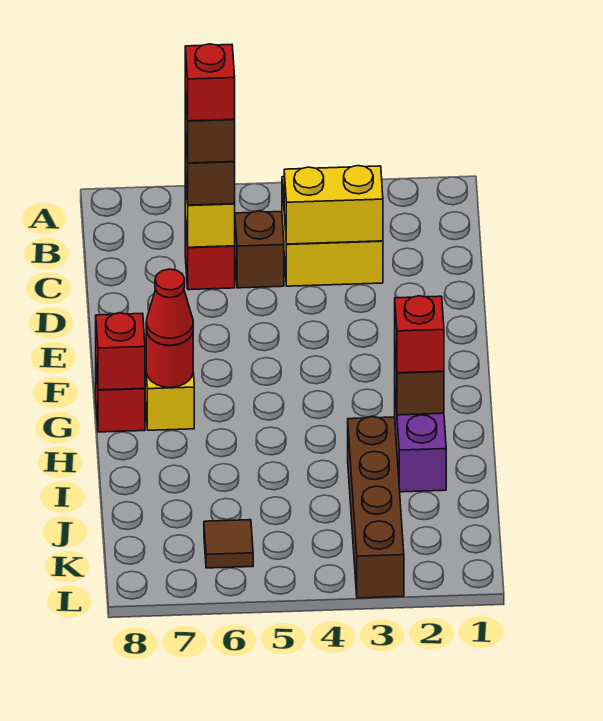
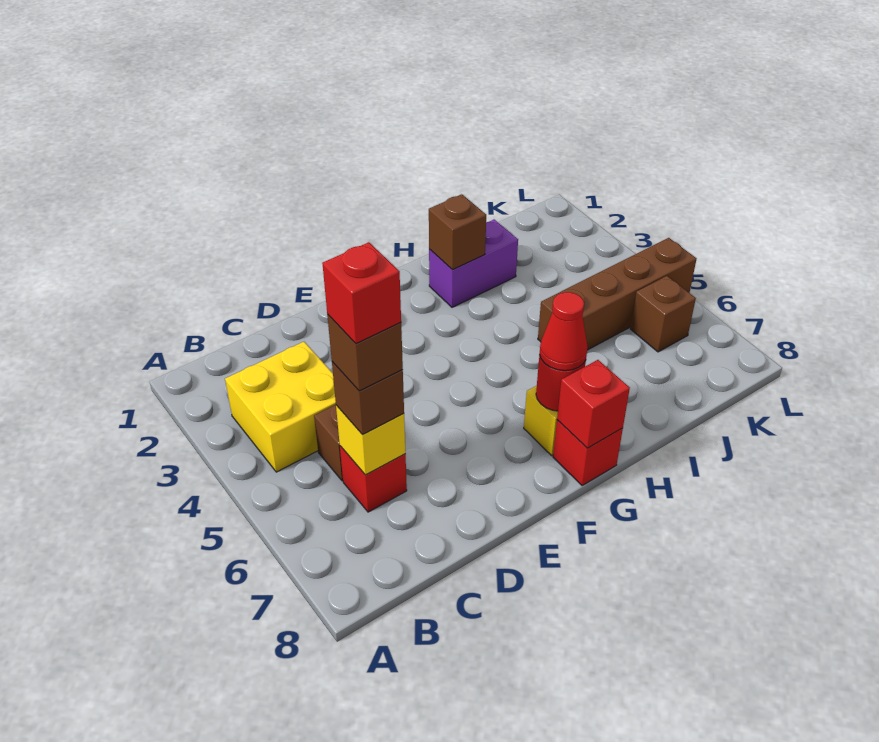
yellow brick C3:C4 level 2 -> none
red brick H2 level 3 -> none
brown brick I3:L3 level 1 -> brown brick I5:L5 level 1
brown tile K6 level 1 -> brown brick K6 level 1

